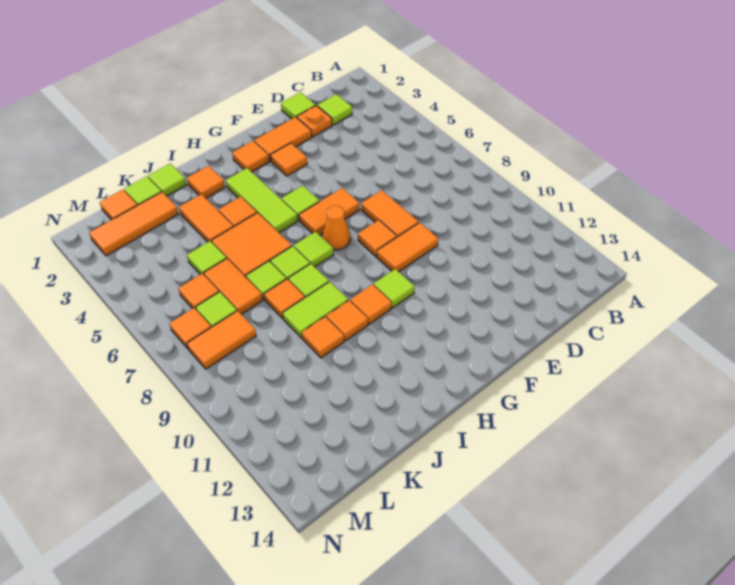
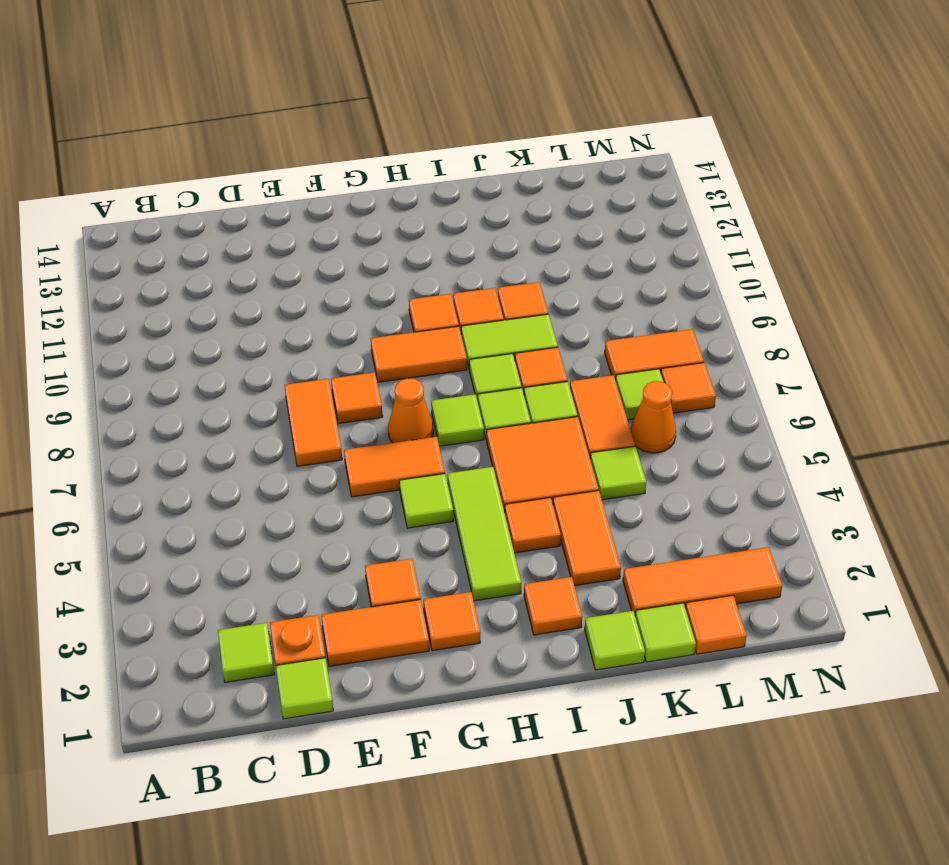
orange tile E9:F9 level 1 -> orange tile G9:H9 level 1
lime tile G10 level 1 -> none
orange tile L6 level 1 -> orange cone L6 level 1

